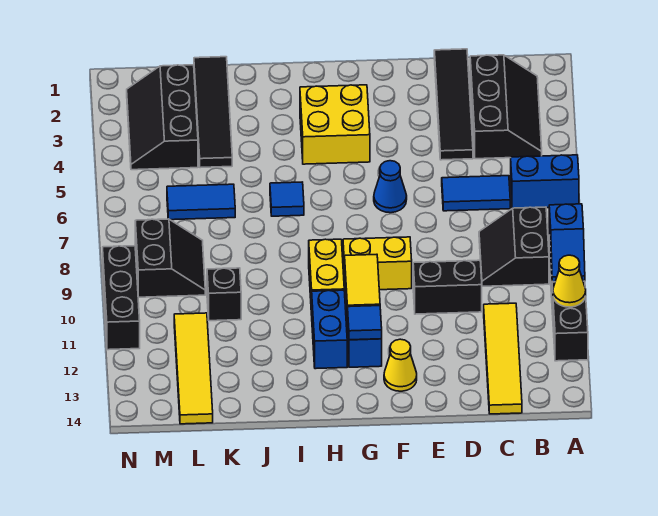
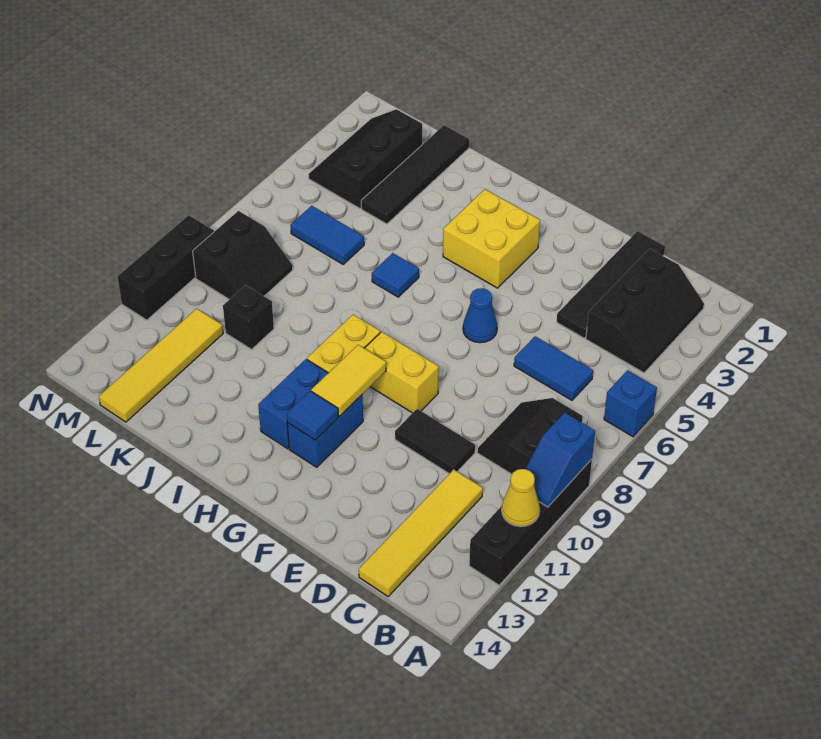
blue brick A6:B6 level 1 -> blue brick A6 level 1
black brick D10:E10 level 1 -> black tile D10:E10 level 1
yellow cone F13 level 1 -> none

